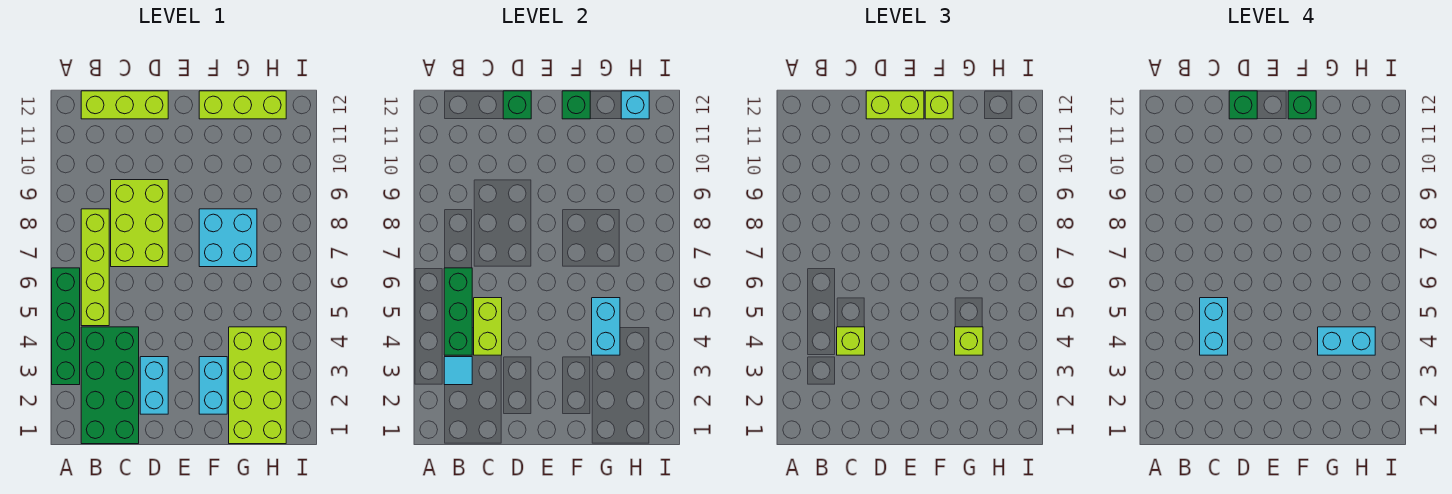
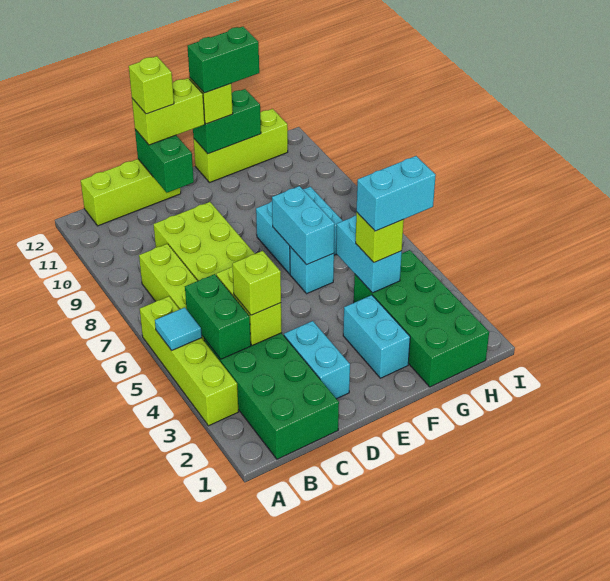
green brick A3:A6 level 1 -> lime brick A3:A6 level 1
cyan tile B3 level 2 -> cyan tile A5 level 2
green brick B4:B6 level 2 -> green brick B4:B5 level 2
cyan brick C4:C5 level 4 -> cyan brick F6:F7 level 2
green brick D12 level 2 -> green brick D11:D12 level 2
green brick D12 level 4 -> lime brick D12 level 4
green brick F12 level 2 -> green brick F12:G12 level 2
green brick F12 level 4 -> green brick F12:G12 level 4
lime brick G1:H4 level 1 -> green brick G1:H4 level 1
cyan brick H12 level 2 -> cyan brick F6 level 1

